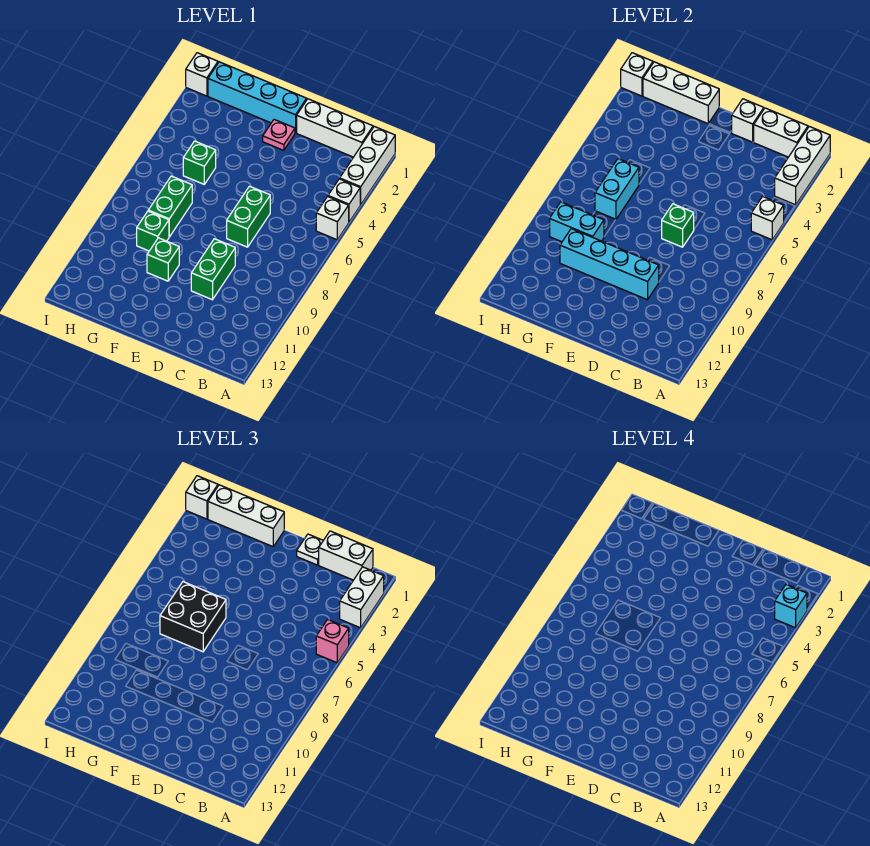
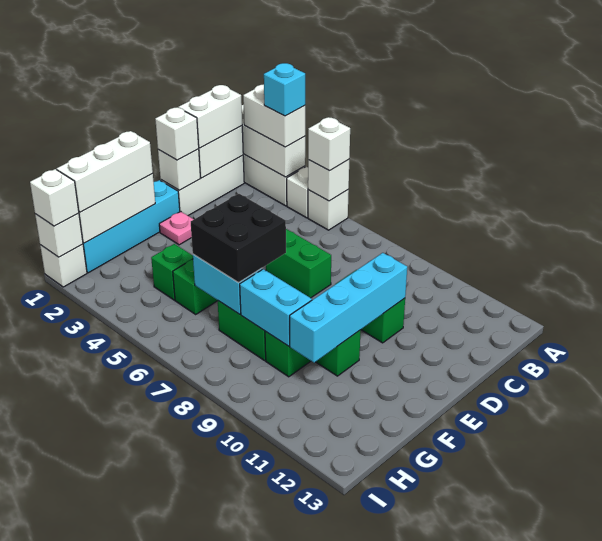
pink brick A5 level 3 -> white brick A5 level 3
white plate D1 level 3 -> white brick D1 level 3
green brick D7 level 2 -> green brick G4 level 1
cyan brick G9:H9 level 2 -> cyan brick G8:G9 level 2

